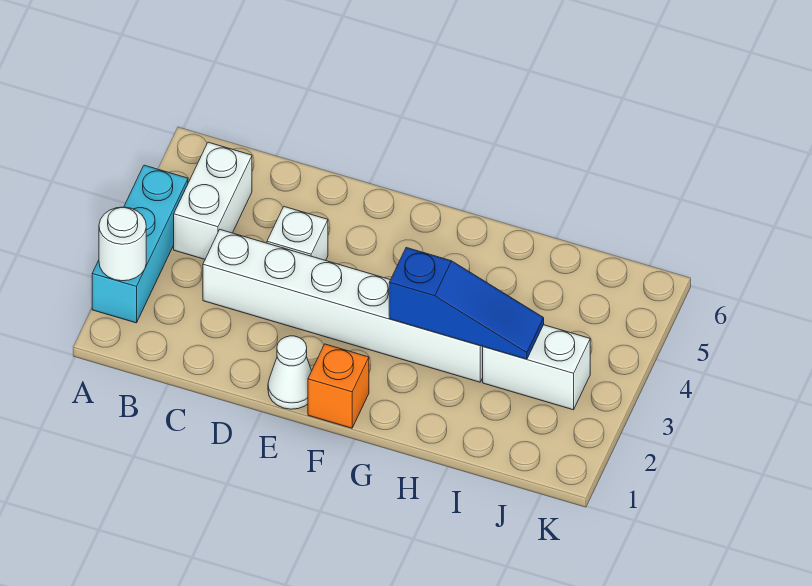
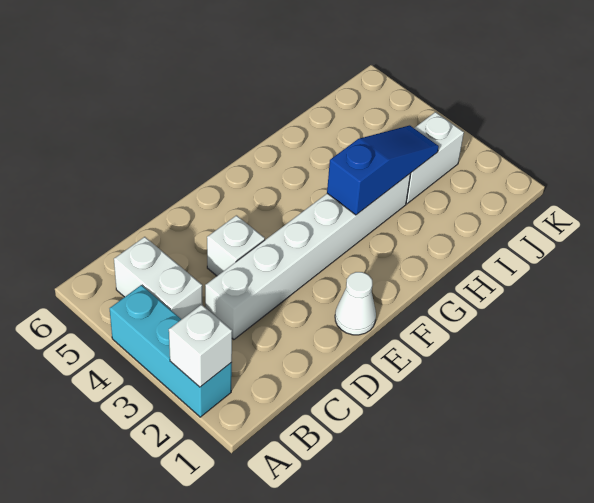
white round brick A2 level 2 -> white brick A2 level 2
orange brick F1 level 1 -> none

